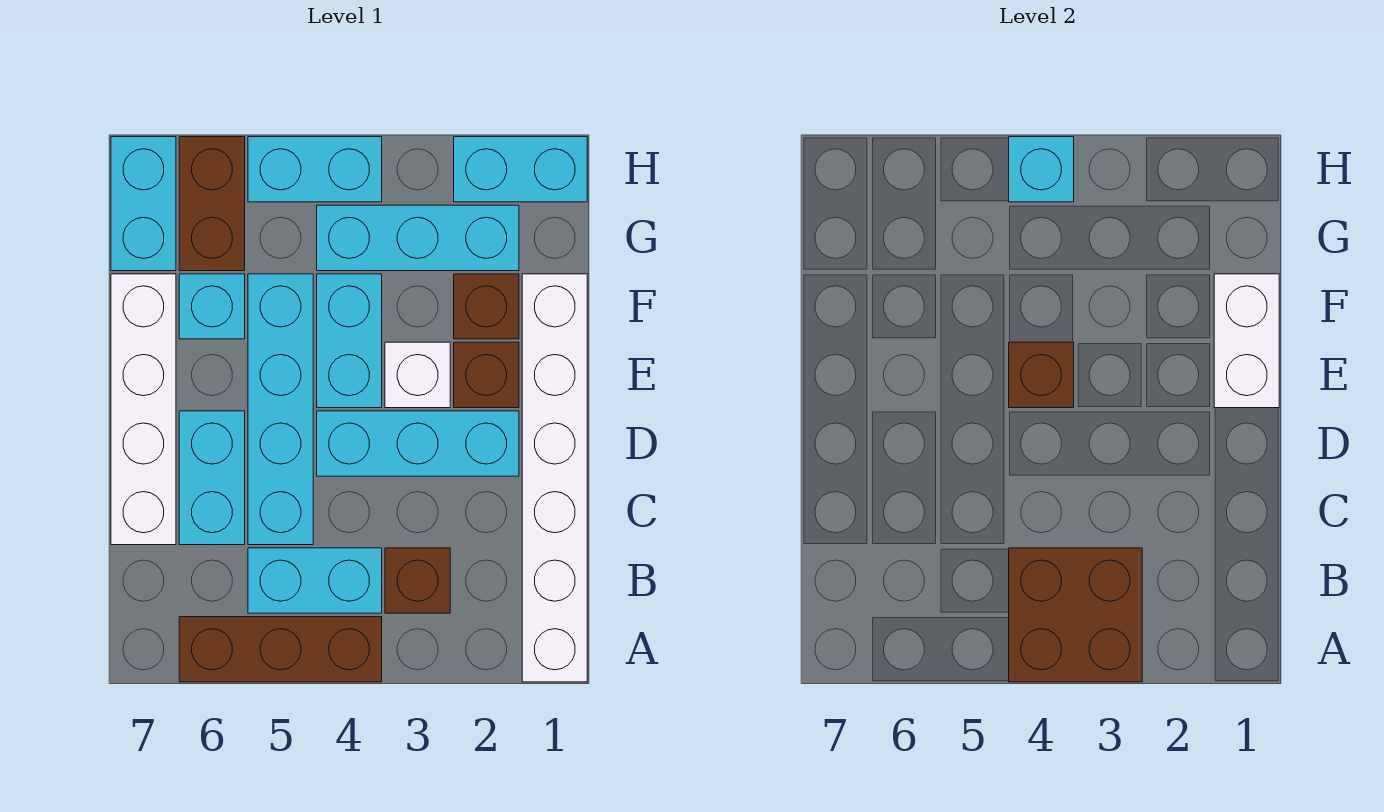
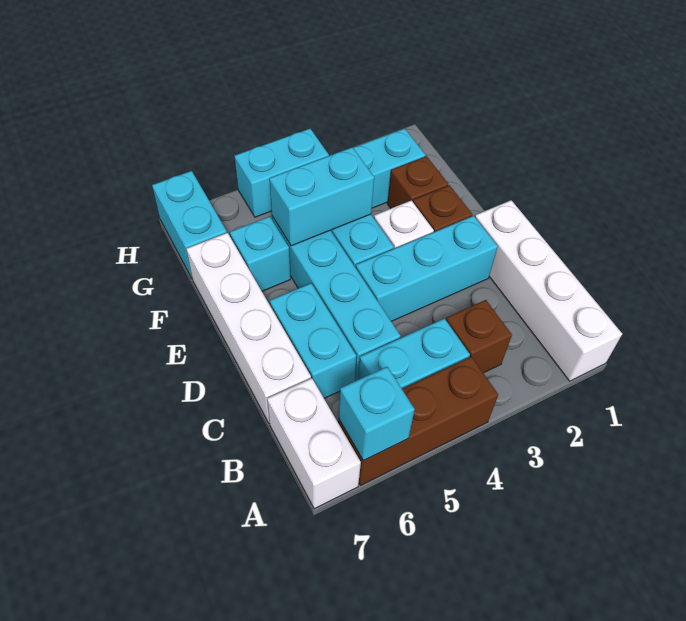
white brick A1:F1 level 1 -> white brick A1:D1 level 1
brown brick A3:B4 level 2 -> none
white brick E1:F1 level 2 -> white brick A7:B7 level 1
brown brick E4 level 2 -> none
brown brick G6:H6 level 1 -> none
cyan brick H1:H2 level 1 -> cyan brick F4:F5 level 2
cyan brick H4 level 2 -> cyan brick A6 level 2

